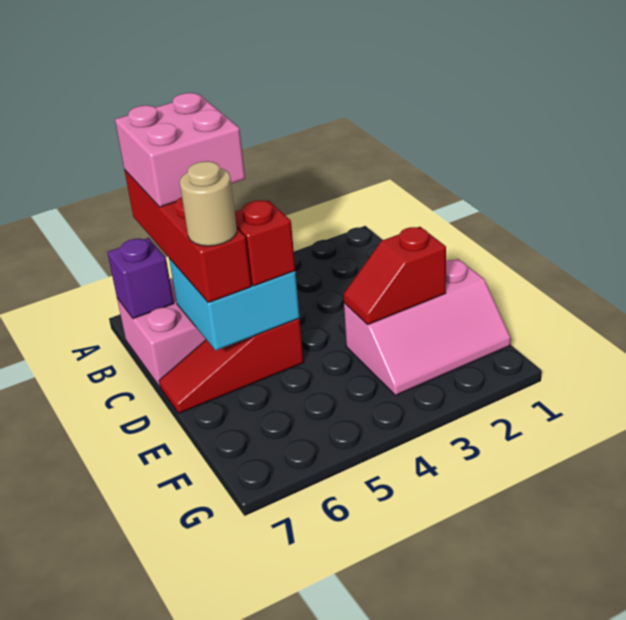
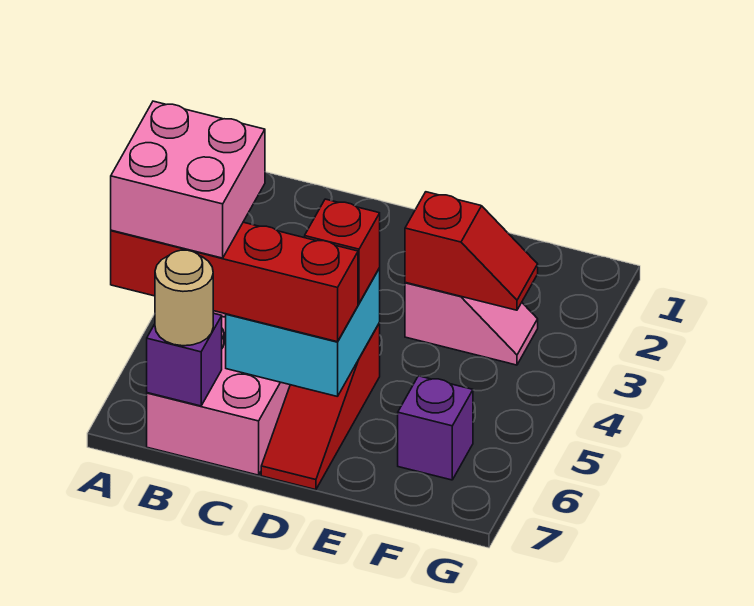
tan round brick D6 level 4 -> tan round brick B7 level 3
pink slope E1:F3 level 1 top E -> pink slope E3:F3 level 1 top E
red slope E2:E3 level 2 top 2 -> red slope E3:F3 level 2 top E
none -> purple brick F6 level 1

